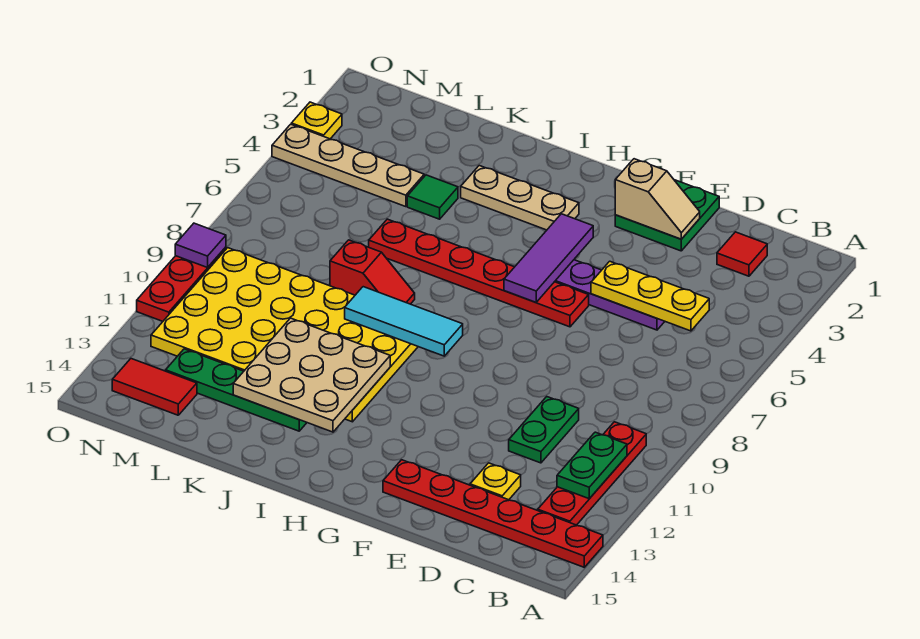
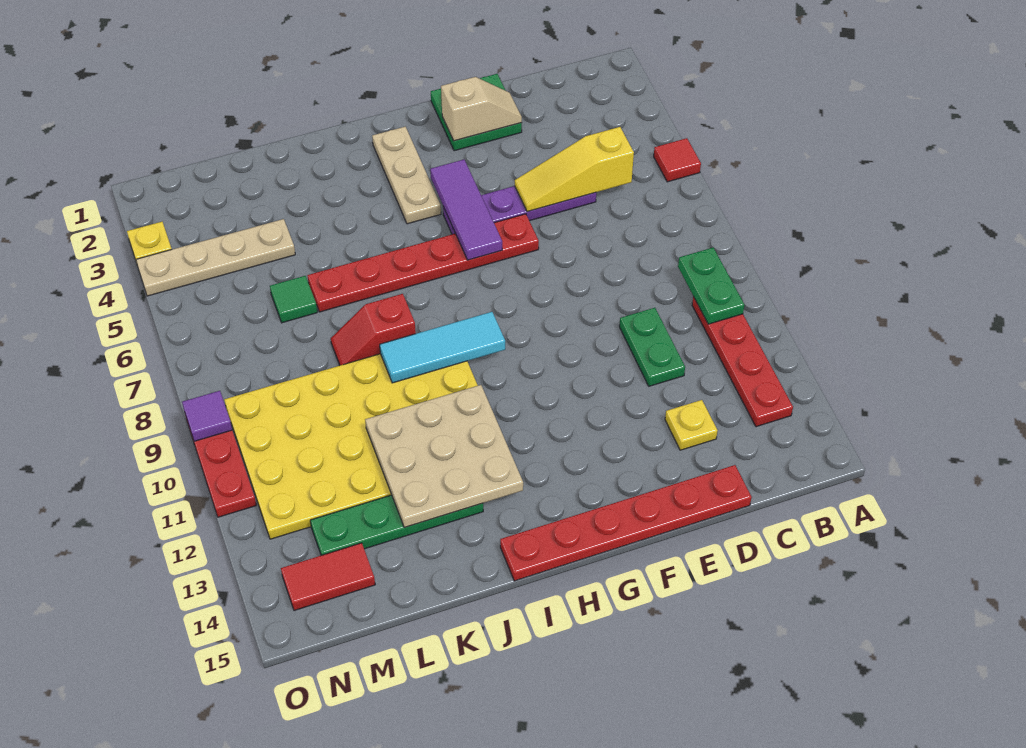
red plate A14:F14 level 1 -> red plate D15:I15 level 1
green plate B11:B12 level 2 -> green plate B9:B10 level 2
red tile C2 level 1 -> red tile A5 level 1
yellow plate C5:E5 level 2 -> yellow slope C5:E5 level 2 top C
tan plate H3:J3 level 1 -> tan plate H2:H4 level 1
red slope J8:K8 level 1 top K -> red slope J8:K8 level 1 top J
green tile K4 level 1 -> green tile L6 level 1

